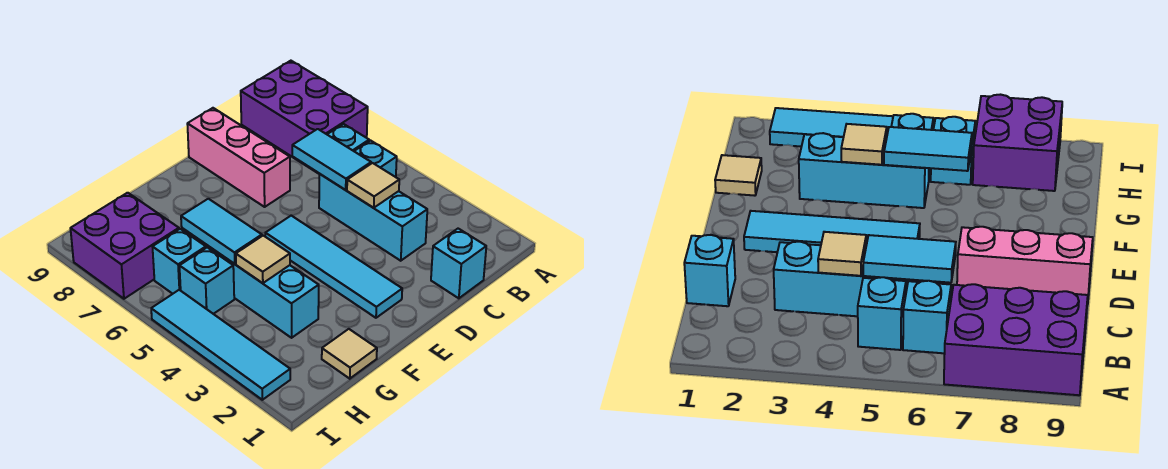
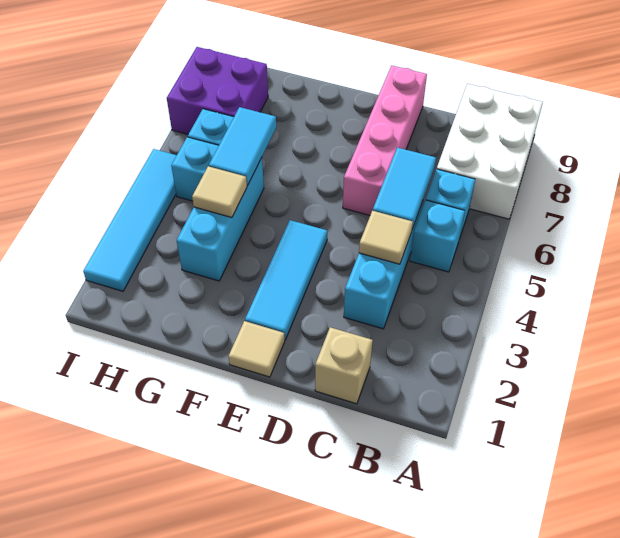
purple brick A7:B9 level 1 -> white brick A7:B9 level 1
cyan brick C1 level 1 -> tan brick C1 level 1
pink brick D7:D9 level 1 -> pink brick D6:D9 level 1
cyan tile E2:E5 level 1 -> cyan tile E2:E4 level 1
tan tile G1 level 1 -> tan tile E1 level 1

